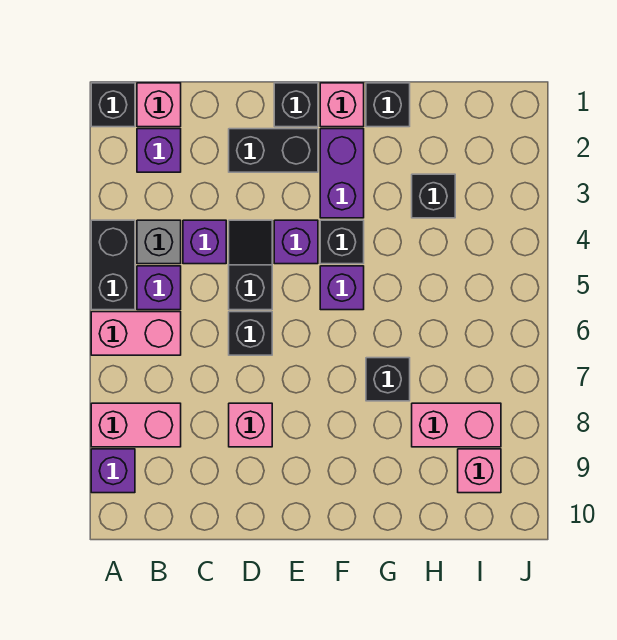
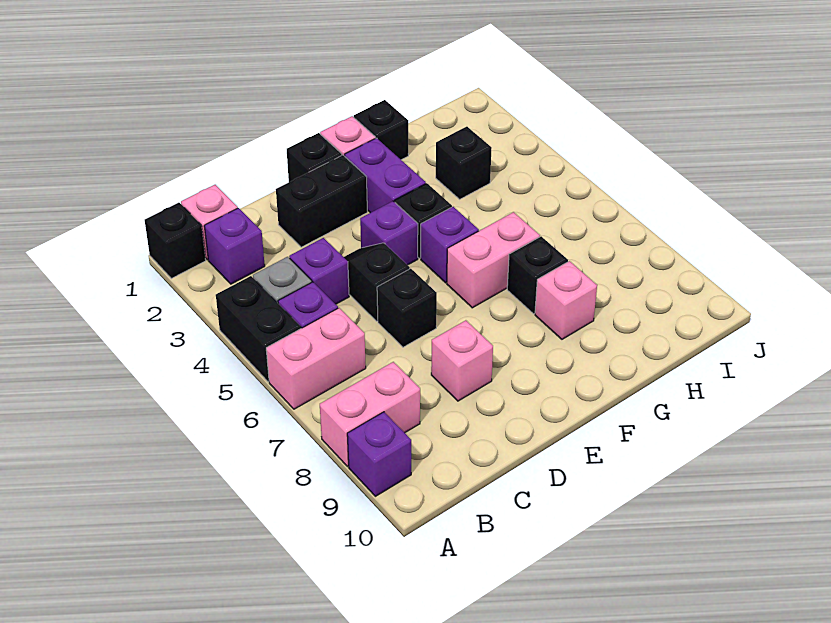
pink brick H8:I8 level 1 -> pink brick F6:G6 level 1
pink brick I9 level 1 -> pink brick G8 level 1

